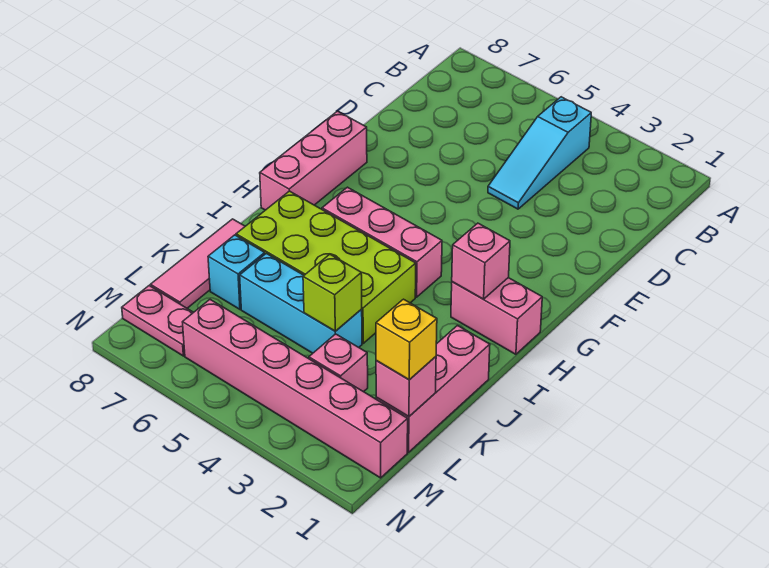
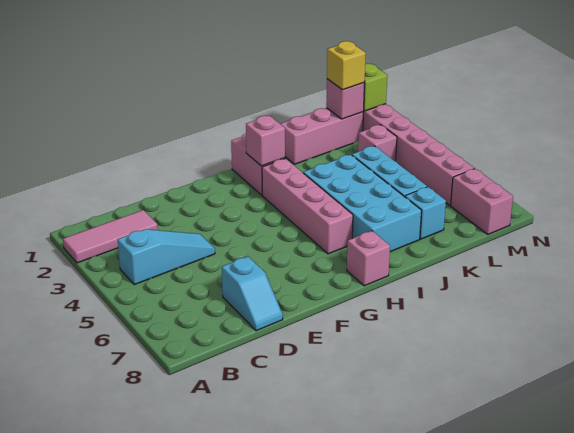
none -> cyan slope D7:D8 level 1 top 7
pink brick F8:H8 level 1 -> pink brick H8 level 1
pink brick H4:H6 level 1 -> pink brick H3:H6 level 1
lime brick I4:J7 level 1 -> cyan brick I4:J7 level 1
pink tile J8:L8 level 1 -> pink tile A2:C2 level 1
lime brick K4 level 2 -> lime brick M1 level 2
pink plate M7:M8 level 1 -> pink brick M7:M8 level 1

